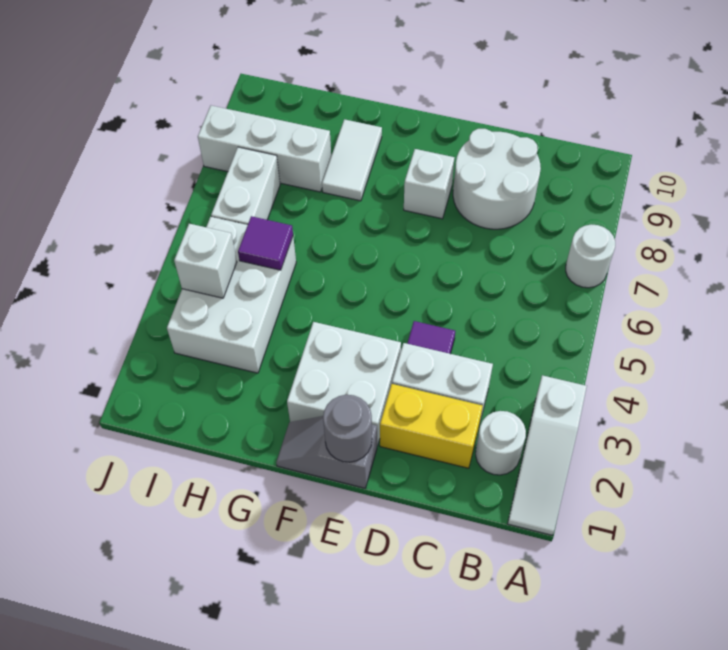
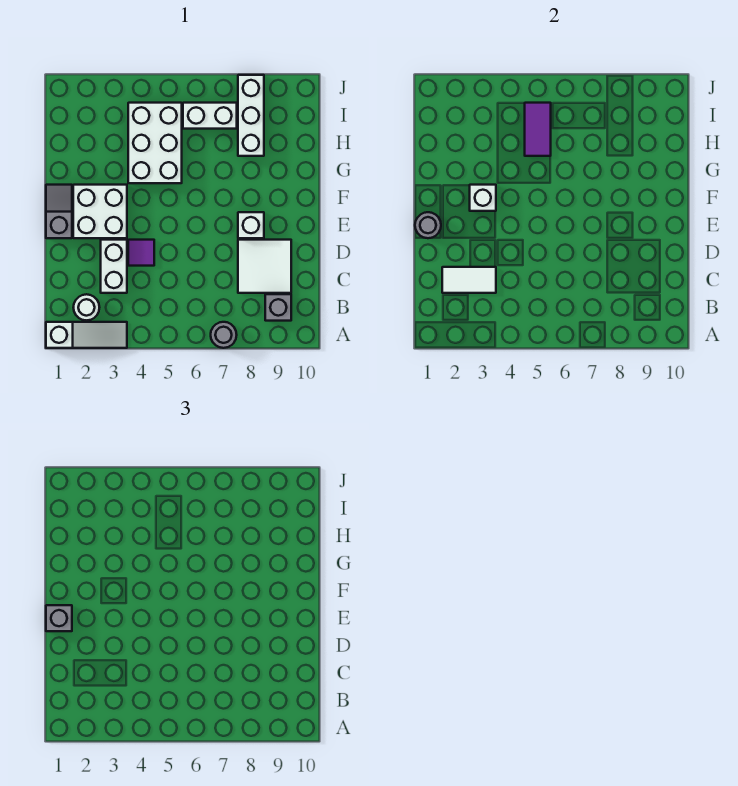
white slope A1:A3 level 1 top 3 -> white slope A1:A3 level 1 top 1
white round brick A7 level 1 -> grey round brick A7 level 1
none -> grey brick B9 level 1
yellow brick C2:D2 level 1 -> none
white round brick C8:D9 level 1 -> white tile C8:D9 level 1
none -> grey brick E1 level 3
white tile G8:G9 level 1 -> white tile C2:C3 level 2
white brick H3:I5 level 1 -> white brick G4:I5 level 1
purple tile H5 level 2 -> purple tile H5:I5 level 2
white brick I4 level 2 -> white brick F3 level 2

